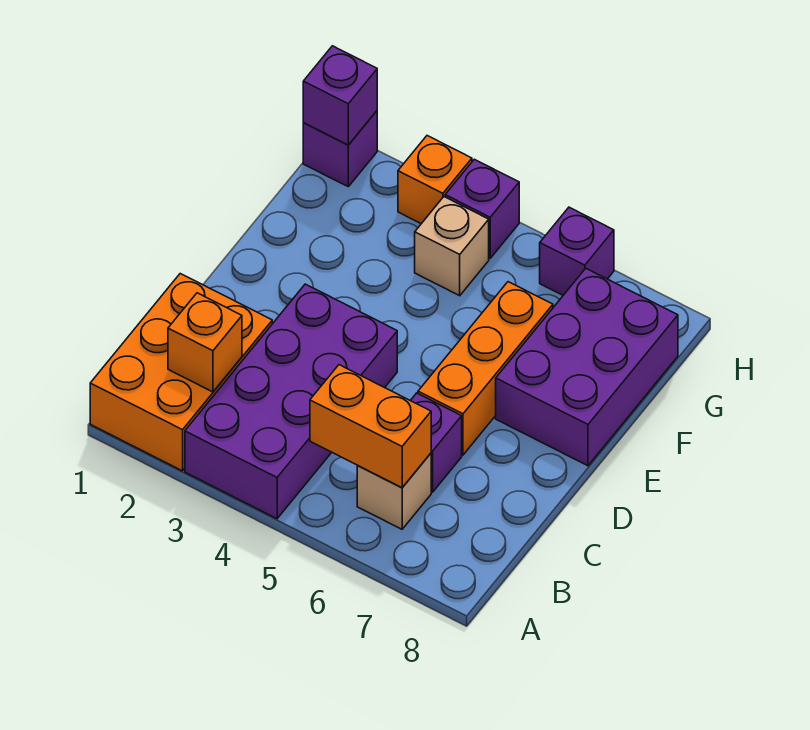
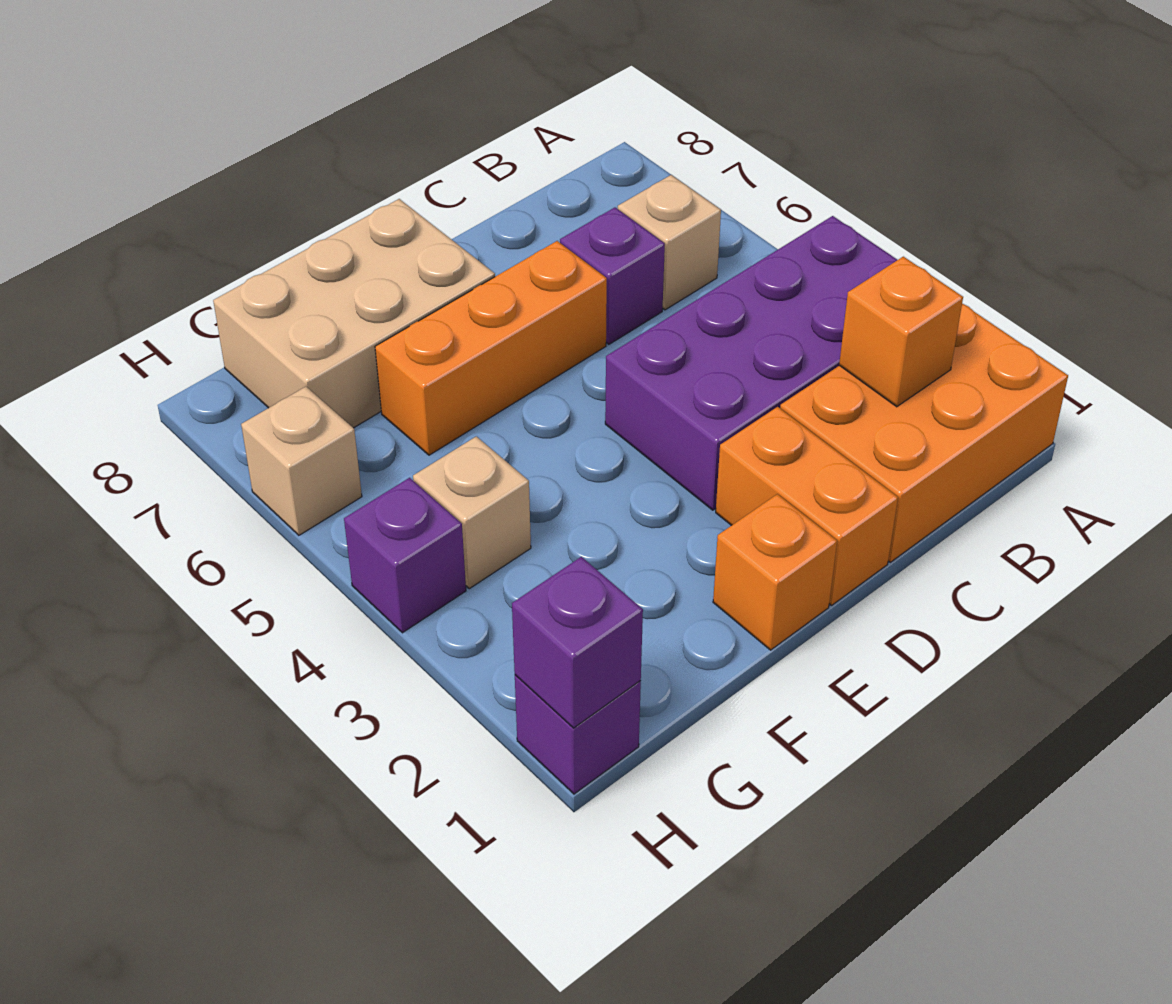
orange brick B5:B6 level 2 -> orange brick D1:D2 level 1
purple brick E7:G8 level 1 -> tan brick E7:G8 level 1
orange brick H3 level 1 -> orange brick E1 level 1
purple brick H6 level 1 -> tan brick H6 level 1

